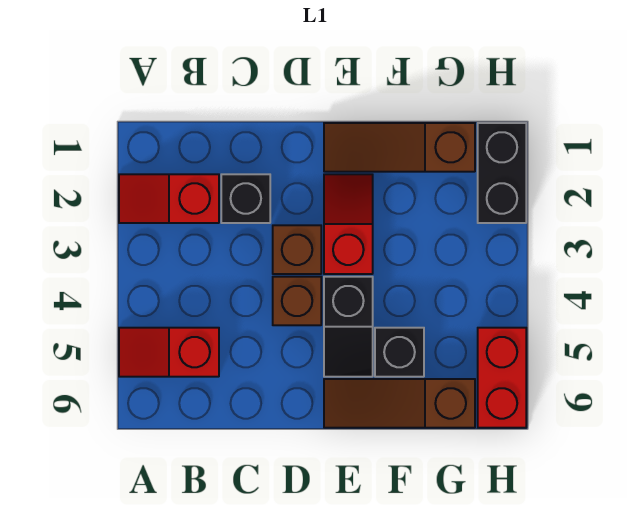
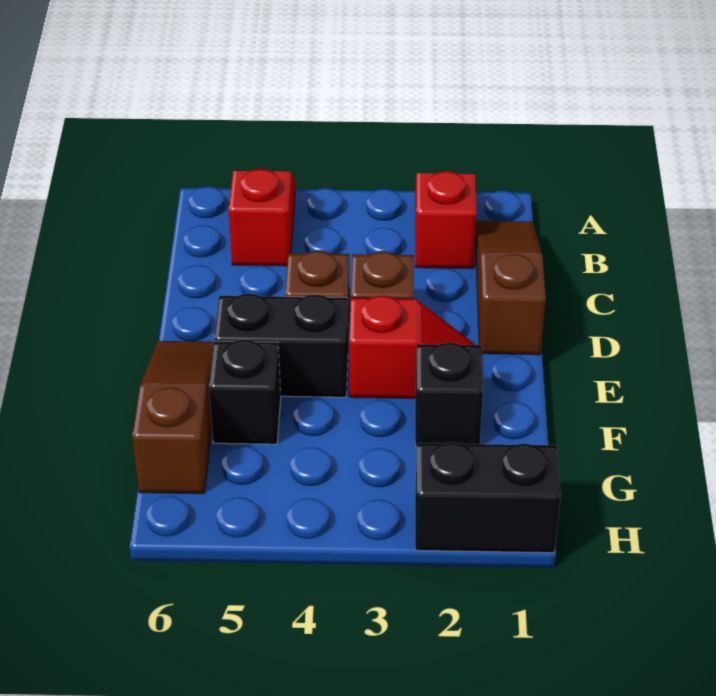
black brick C2 level 1 -> black brick F2 level 1
brown slope E1:G1 level 1 top G -> brown slope B1:D1 level 1 top D
black slope E4:E5 level 1 top 4 -> black brick E4:E5 level 1
red brick H5:H6 level 1 -> none

